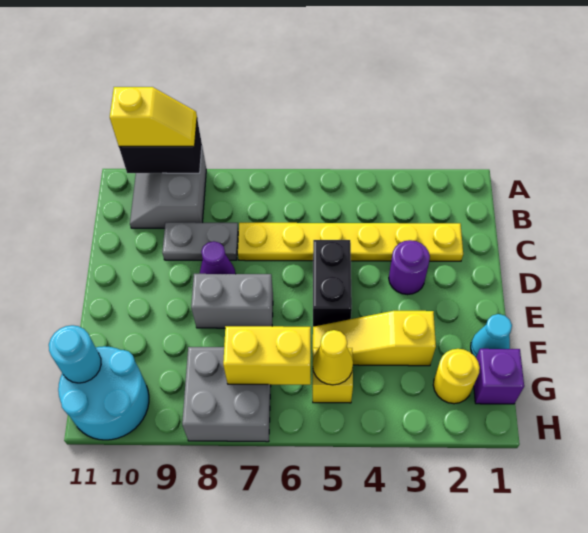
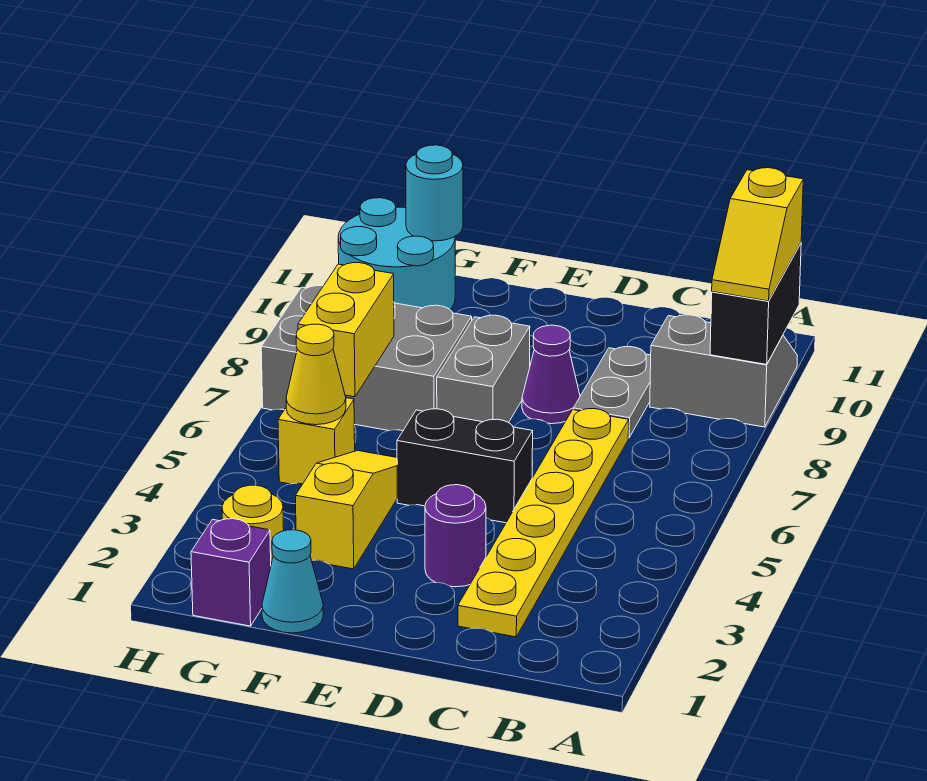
grey brick G7:H8 level 1 -> grey brick F7:H8 level 1

